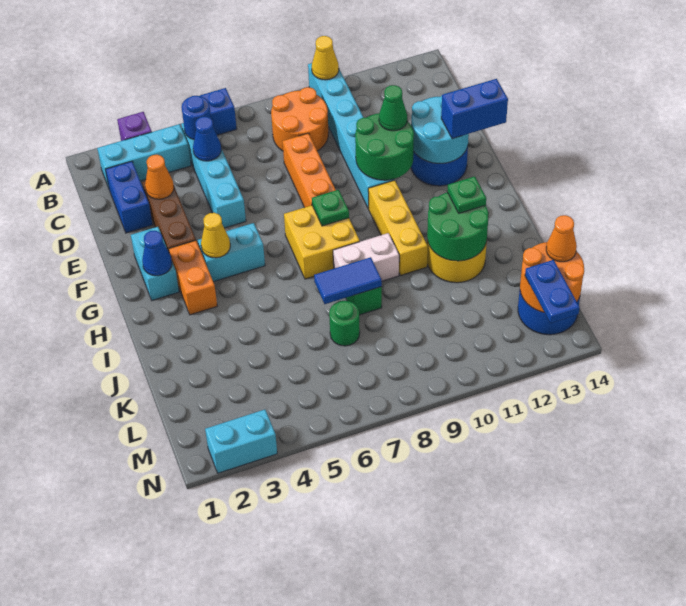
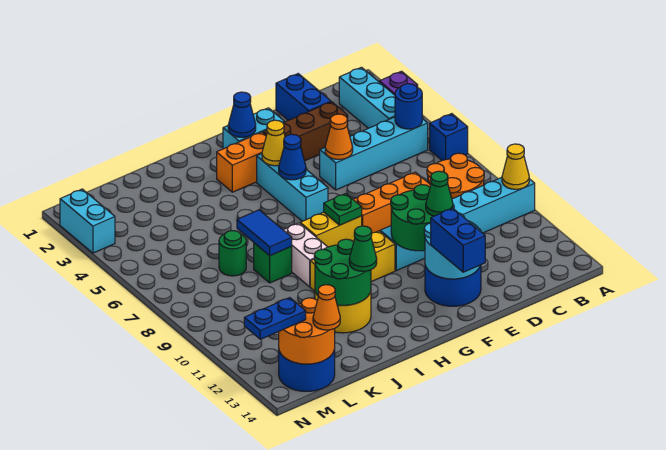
blue brick C2:D2 level 1 -> blue brick D1:D2 level 1
blue cone C5 level 2 -> blue cone G5 level 2
orange cone D3 level 2 -> orange cone E5 level 2
cyan brick G4:G5 level 1 -> cyan brick G4:G6 level 1
yellow brick G7:H8 level 1 -> yellow brick G8:H8 level 1
green plate I12 level 3 -> green cone I12 level 3

